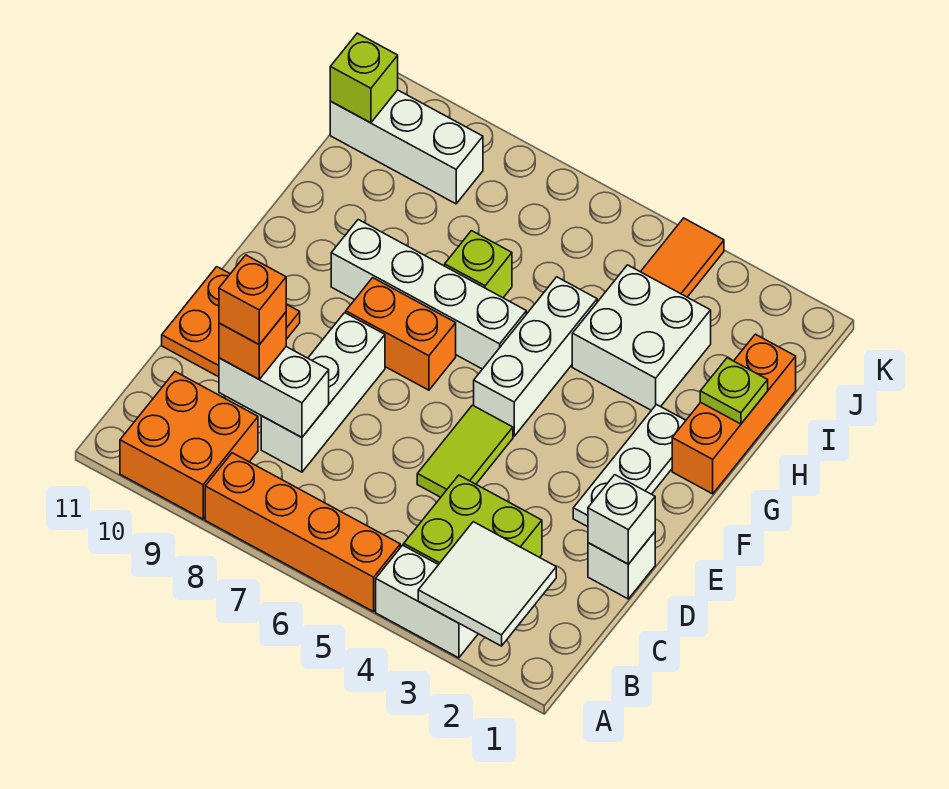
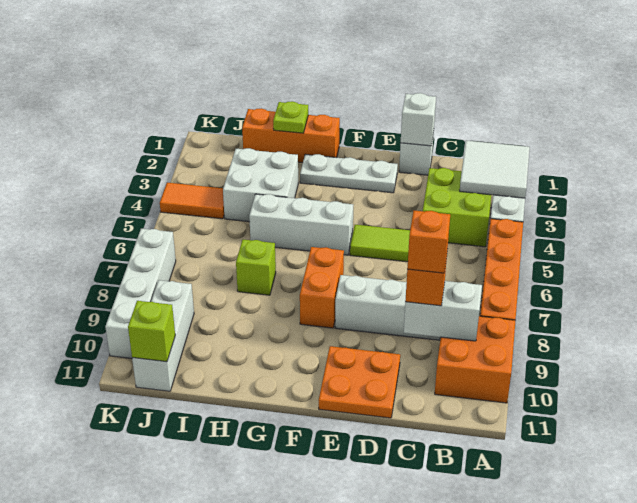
white brick C8:C9 level 2 -> white brick B9:C9 level 2
white brick G6:G9 level 1 -> white brick K7:K10 level 1

